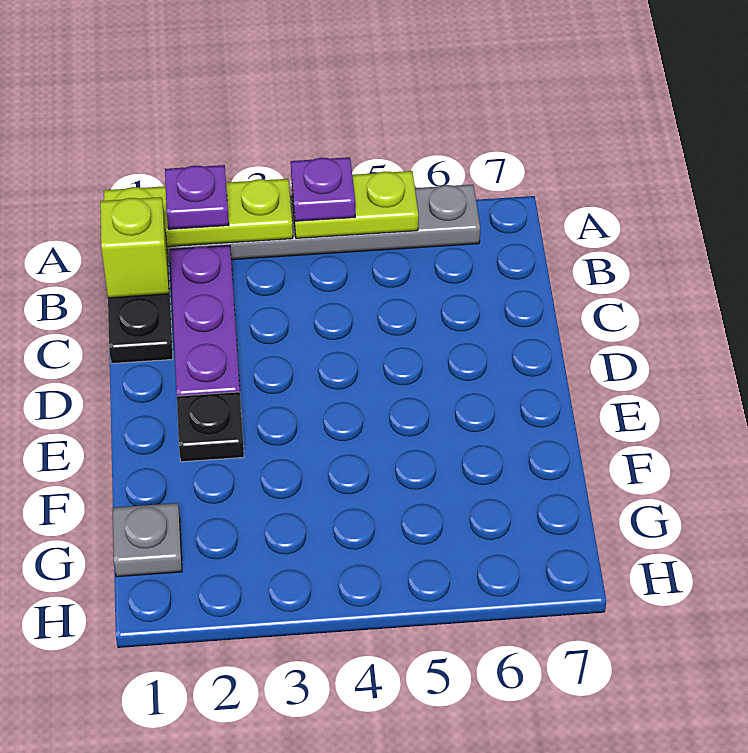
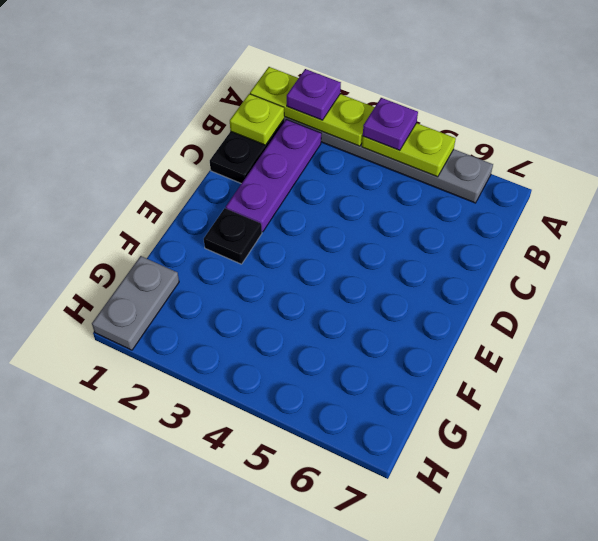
lime brick B1 level 2 -> lime plate B1 level 2
grey plate G1 level 1 -> grey plate G1:H1 level 1

